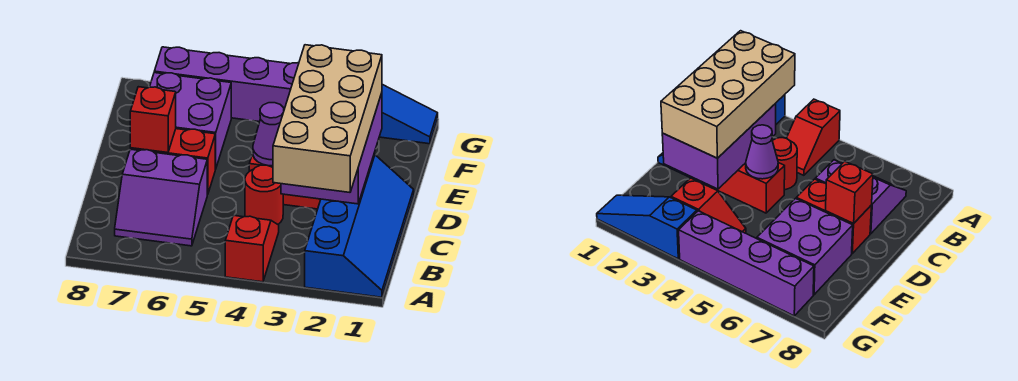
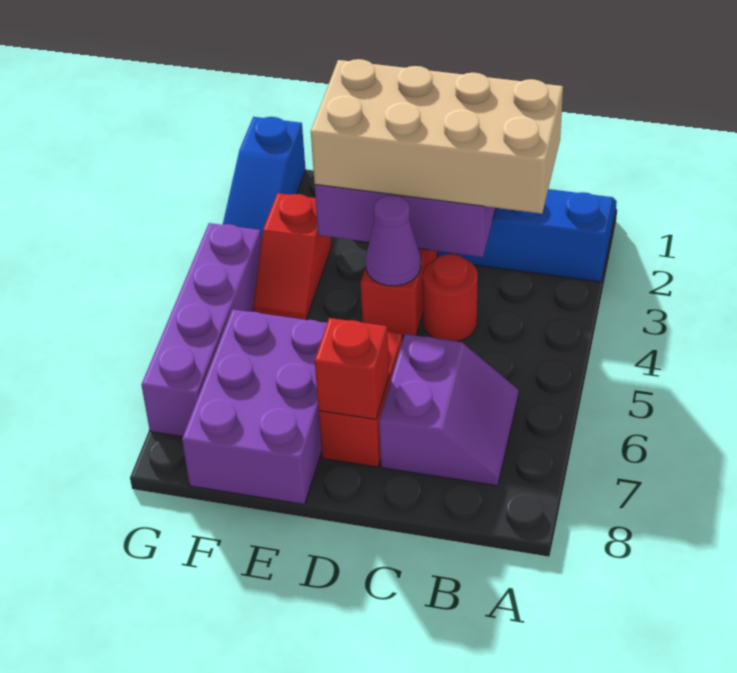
red slope A4:B4 level 1 top A -> none
purple brick E6:F7 level 1 -> purple brick E6:F8 level 1
blue slope G1:G3 level 1 top 3 -> blue slope G1:G3 level 1 top 1

